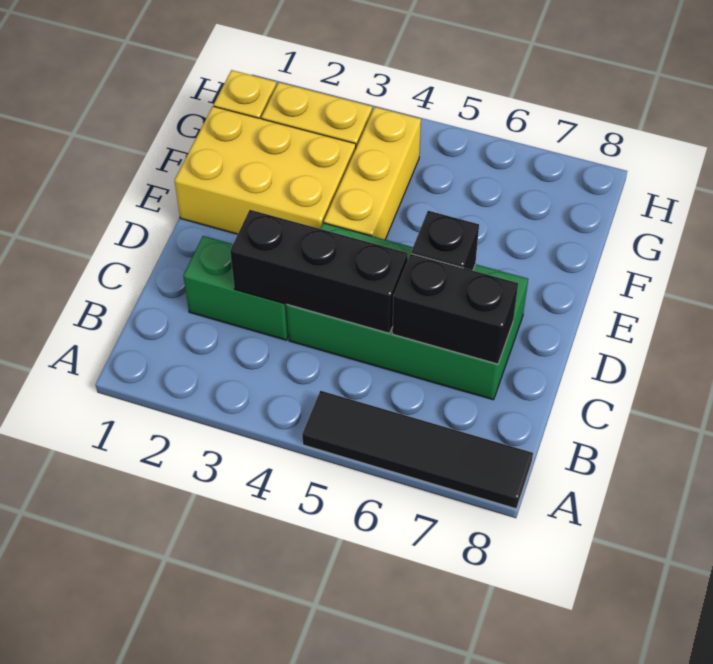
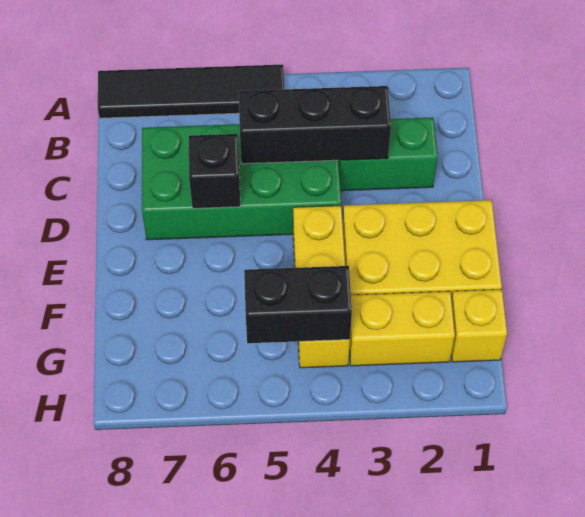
black brick C6:C7 level 2 -> black brick G4:G5 level 2

